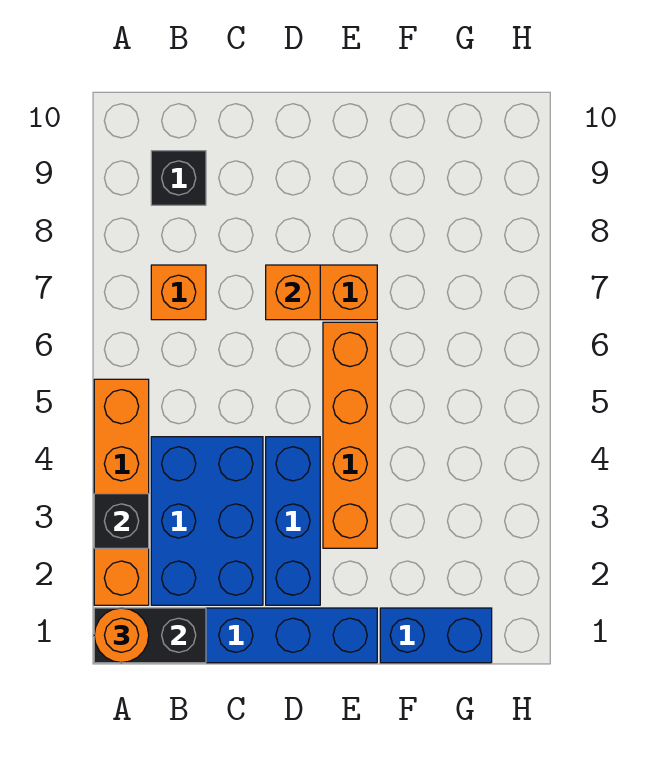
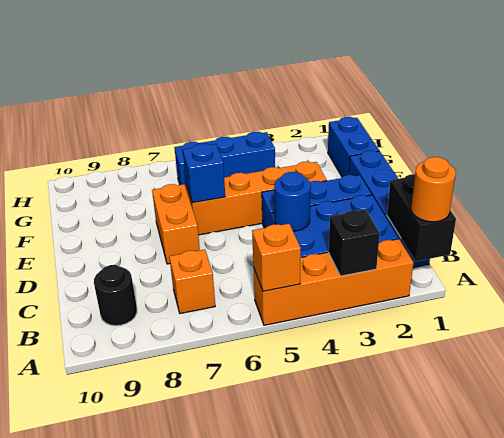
black brick B9 level 1 -> black round brick B9 level 1
none -> blue round brick C4 level 2
orange brick D7 level 2 -> orange brick A5 level 2
none -> blue brick E6 level 2
none -> blue brick G4:G6 level 1

